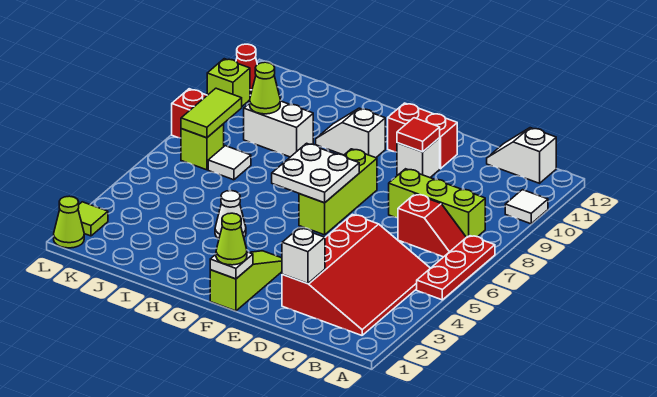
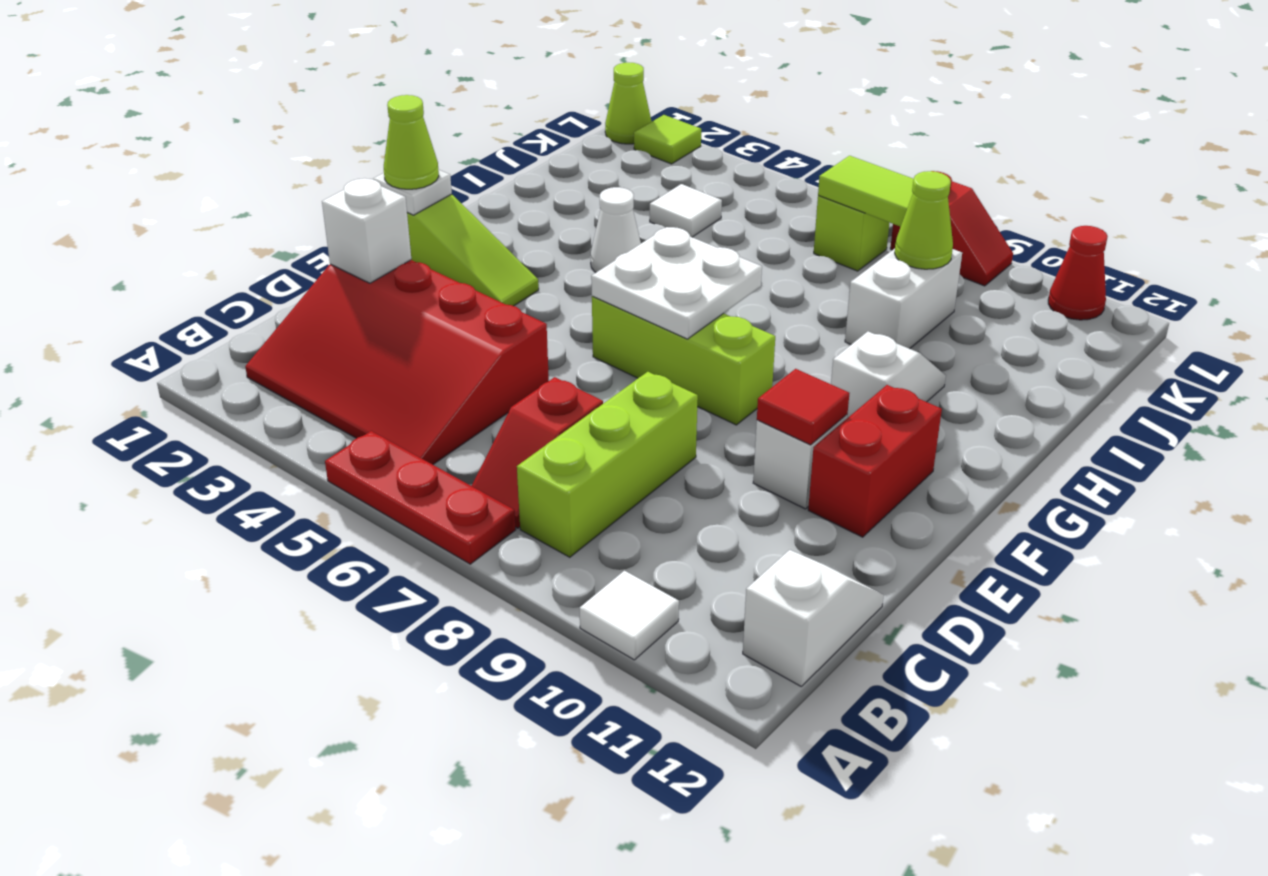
white tile J7 level 1 -> white tile J4 level 1
lime brick L10 level 1 -> none

